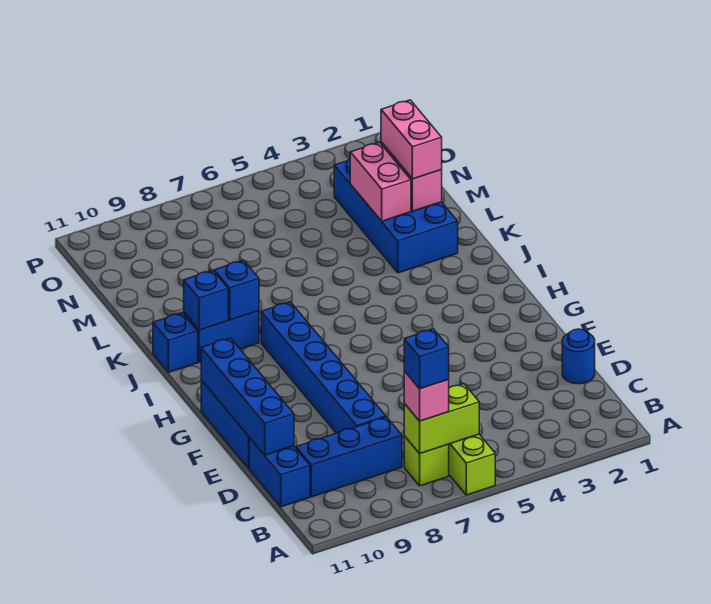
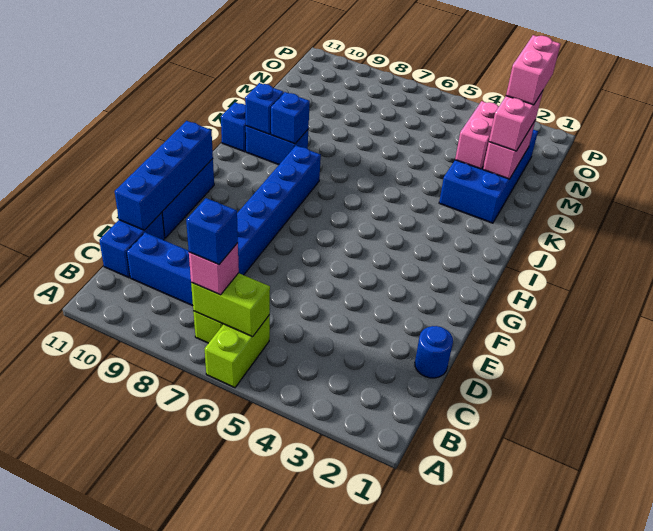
none -> pink brick M2:N2 level 4

